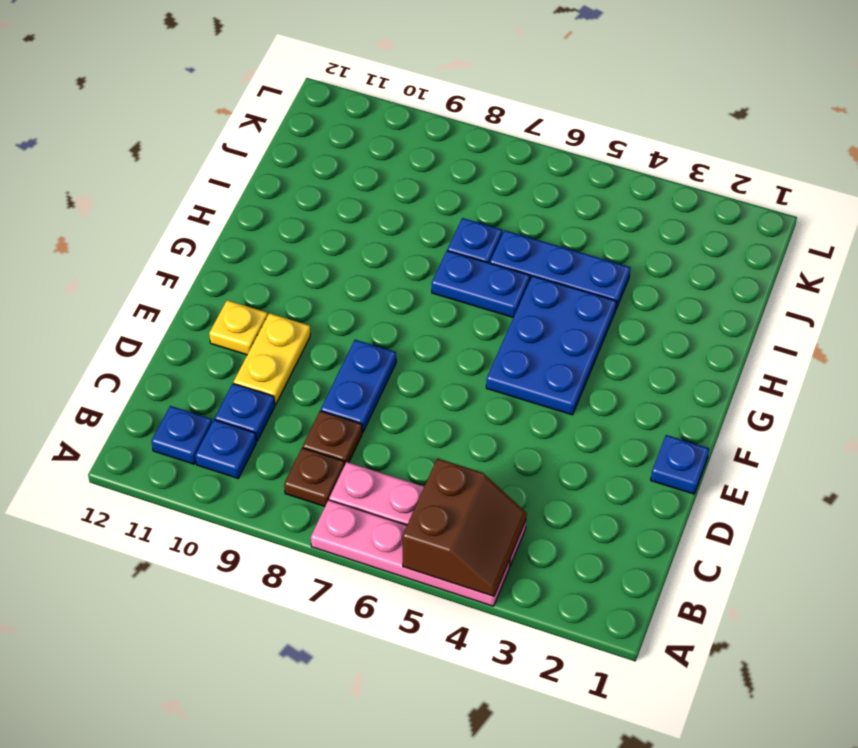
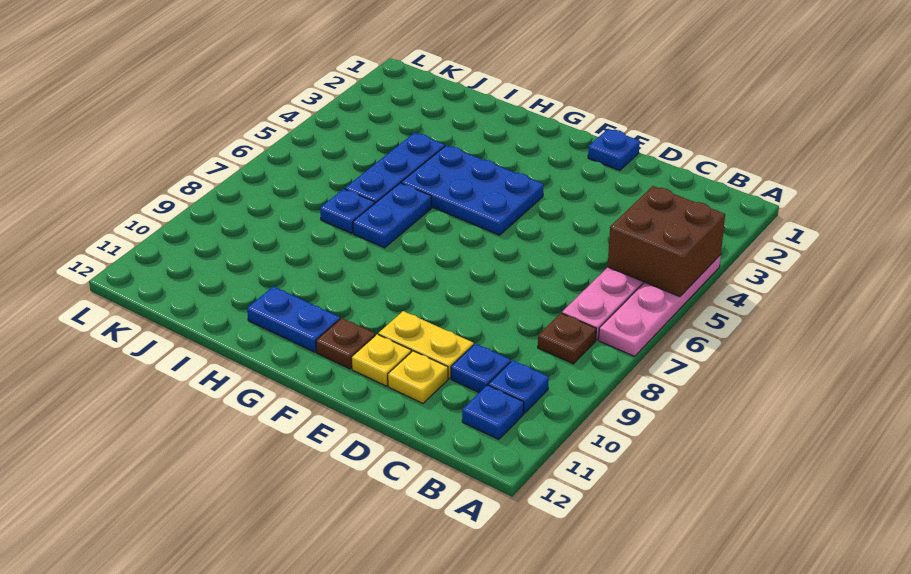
brown slope A4:B5 level 2 top 5 -> brown brick A4:B5 level 2
brown plate C8 level 1 -> brown plate F11 level 1
blue plate D8:E8 level 1 -> blue plate G11:H11 level 1
none -> yellow plate D11 level 1

